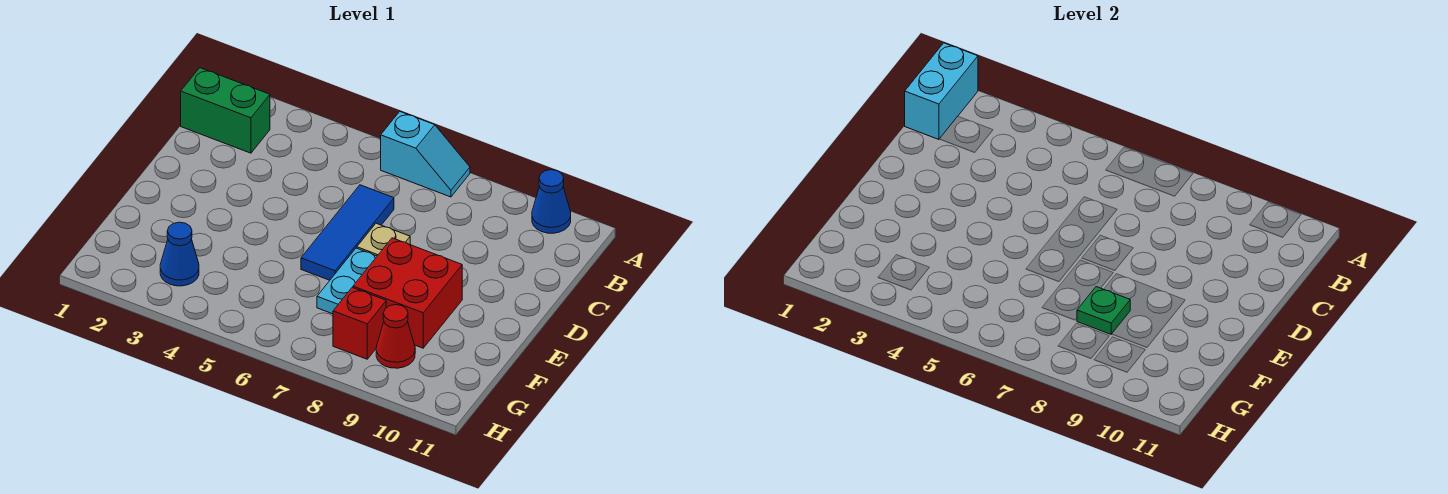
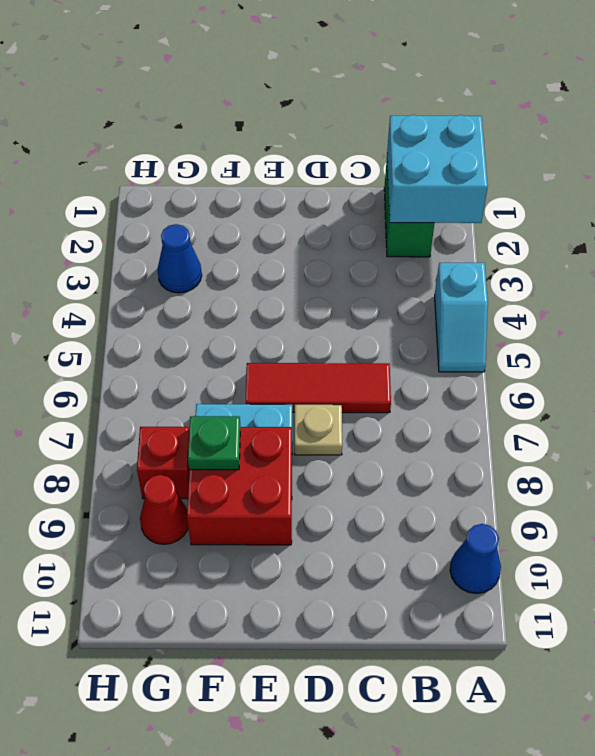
cyan brick A1:B1 level 2 -> cyan brick A1:B2 level 2
cyan slope A6:A7 level 1 top 6 -> cyan slope A4:A5 level 1 top 4
blue tile C6:E6 level 1 -> red tile C6:E6 level 1

